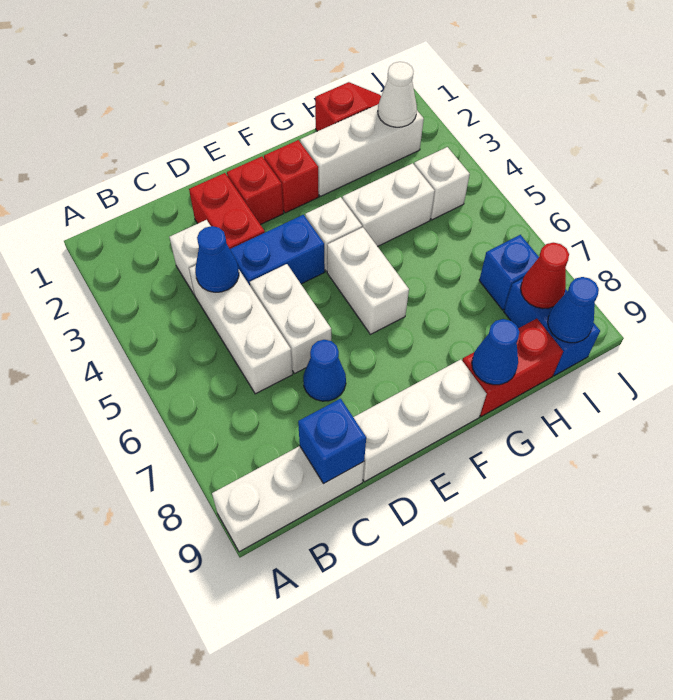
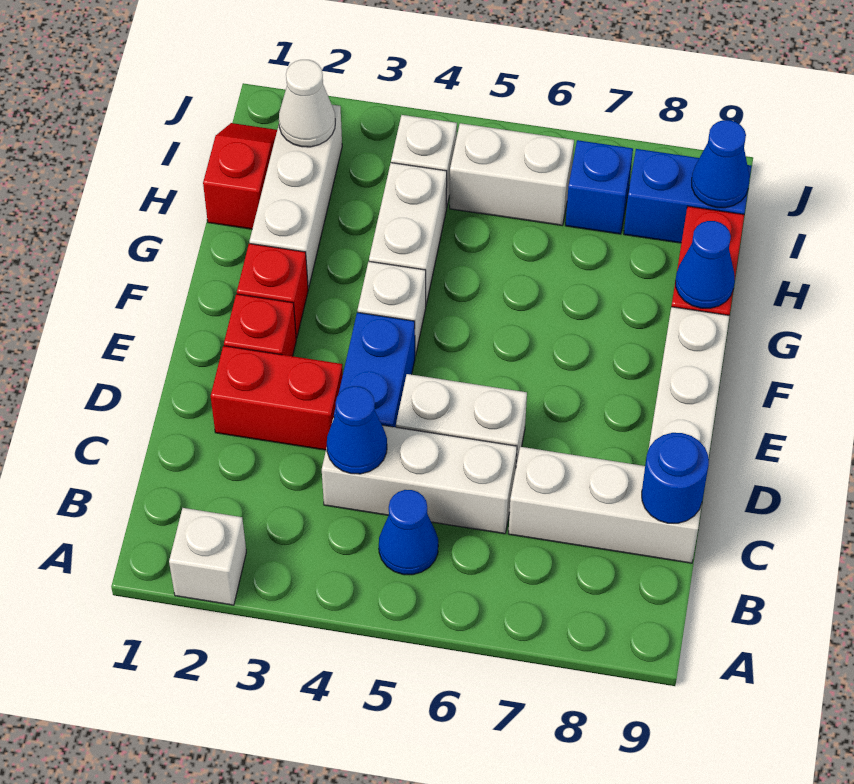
white brick A9:C9 level 1 -> white brick C7:C9 level 1
white brick C3 level 1 -> white brick A2 level 1
blue brick C9 level 2 -> blue round brick C9 level 2
blue cone D7 level 1 -> blue cone B5 level 1
white brick F5:F6 level 1 -> white brick I5:I6 level 1
red cone I8 level 2 -> none

